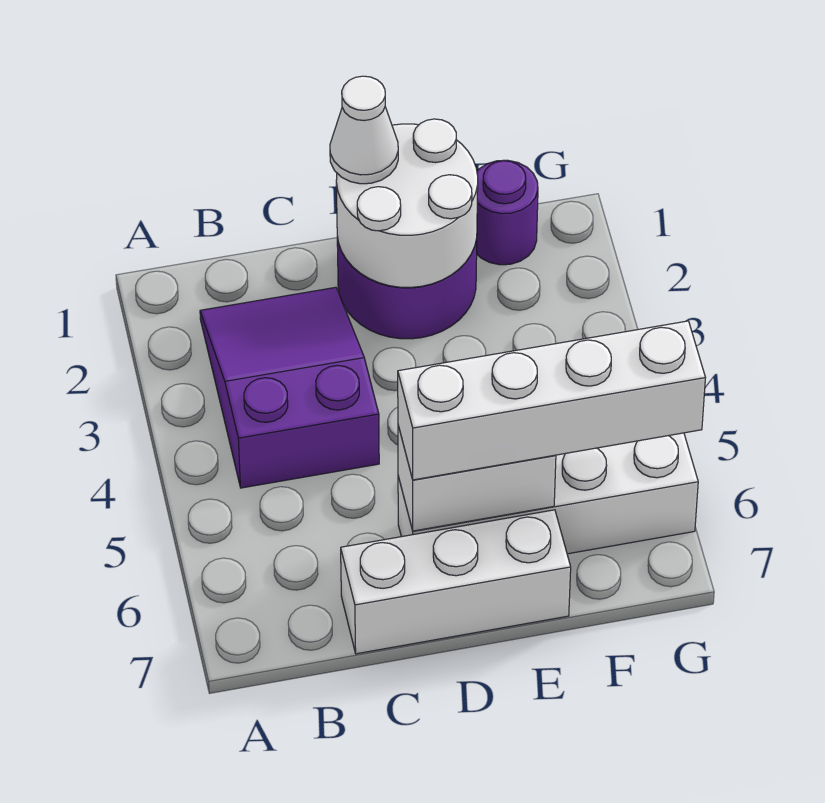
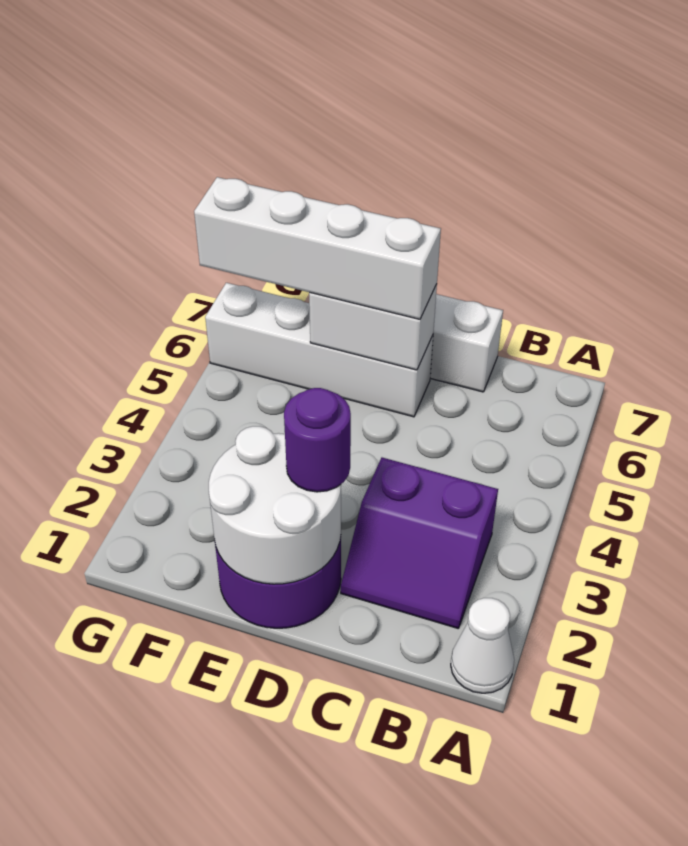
purple slope B2:C4 level 1 top 4 -> purple slope B2:C3 level 1 top 3
white cone D1 level 3 -> white cone A1 level 1
purple round brick F1 level 1 -> purple round brick D2 level 3

